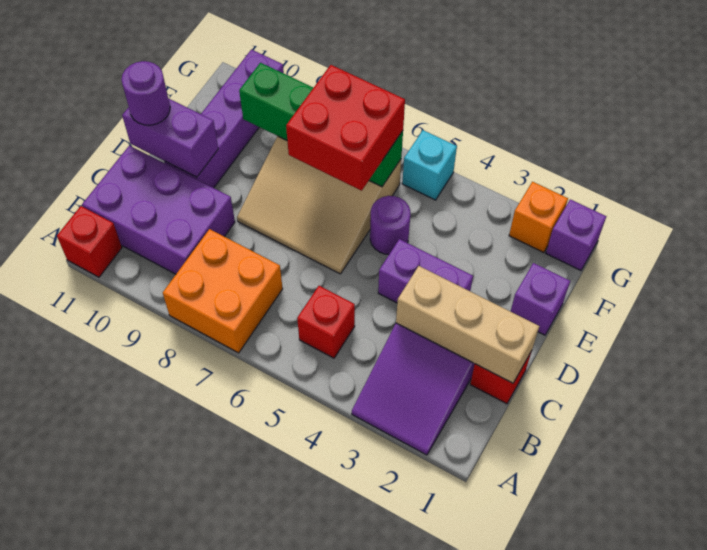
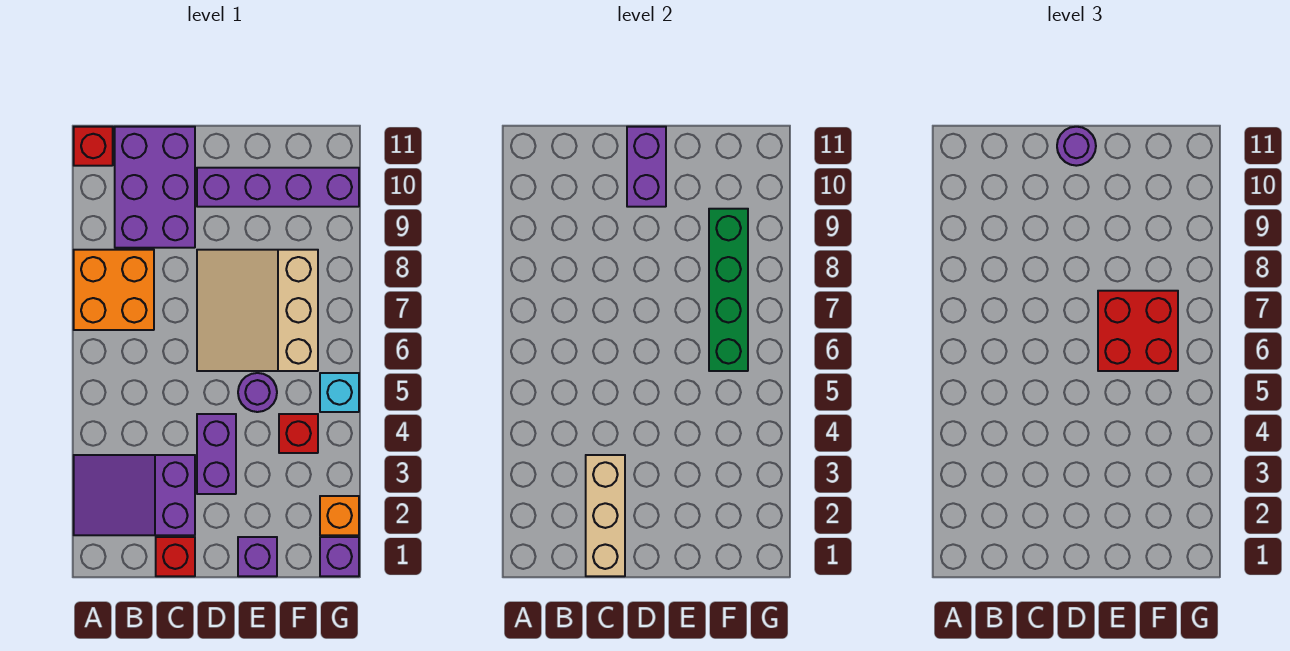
red brick B5 level 1 -> red brick F4 level 1

